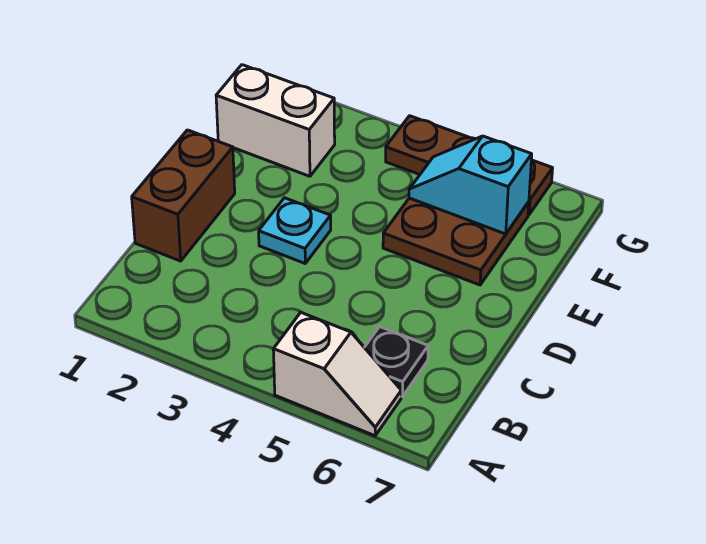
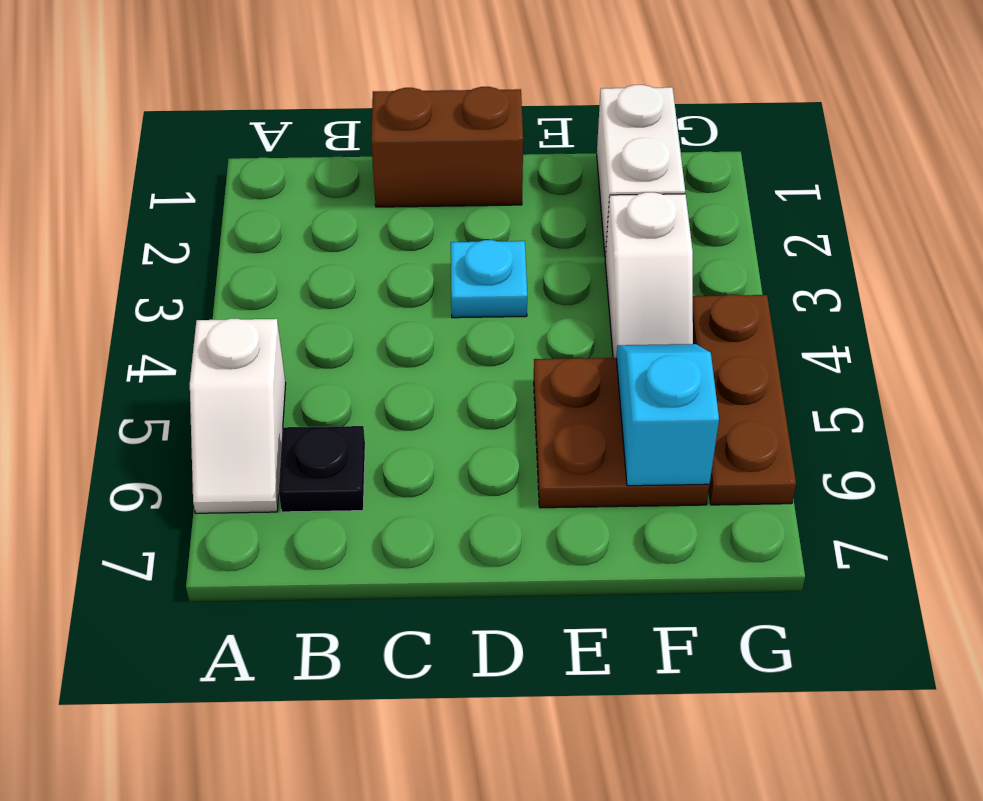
none -> white slope F3:F4 level 1 top 3

